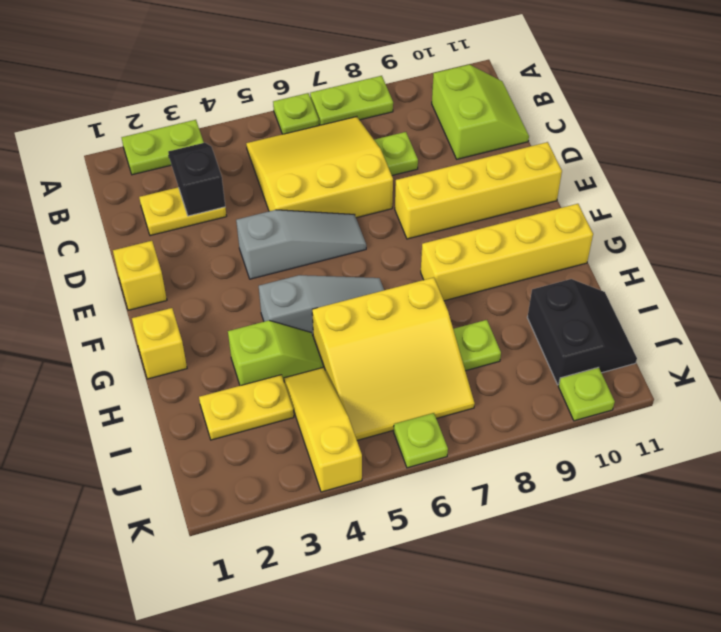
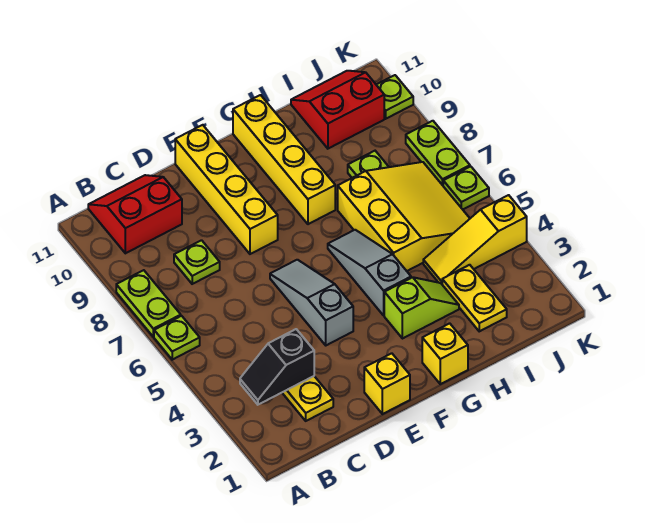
lime plate A2:A3 level 1 -> lime plate K7:K8 level 1
yellow slope B5:D7 level 1 top D -> none
lime slope B10:C11 level 1 top 10 -> red slope B10:C11 level 1 top 10
lime slope H3:H4 level 1 top 3 -> lime slope G3:H3 level 1 top G
black slope I10:J11 level 1 top 10 -> red slope I10:J11 level 1 top 10

